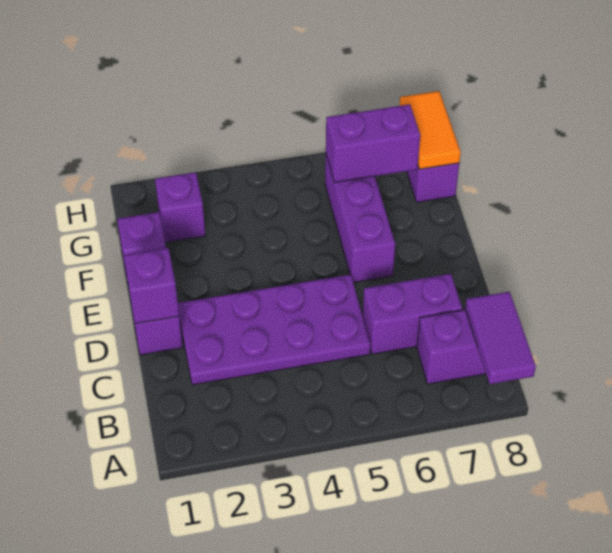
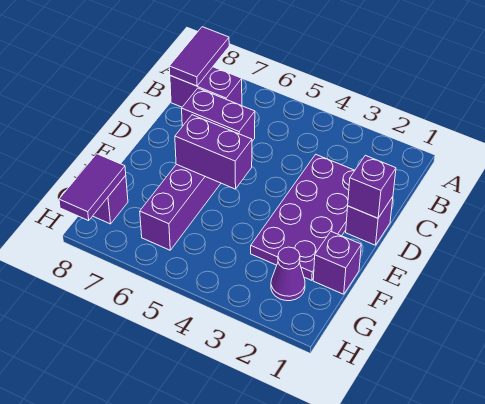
purple plate C2:D5 level 1 -> purple plate C2:F3 level 1
purple brick G2 level 1 -> purple cone G2 level 1
purple brick G6:G7 level 2 -> purple brick E5:E6 level 2
orange tile G8:H8 level 2 -> purple tile G8:H8 level 2

